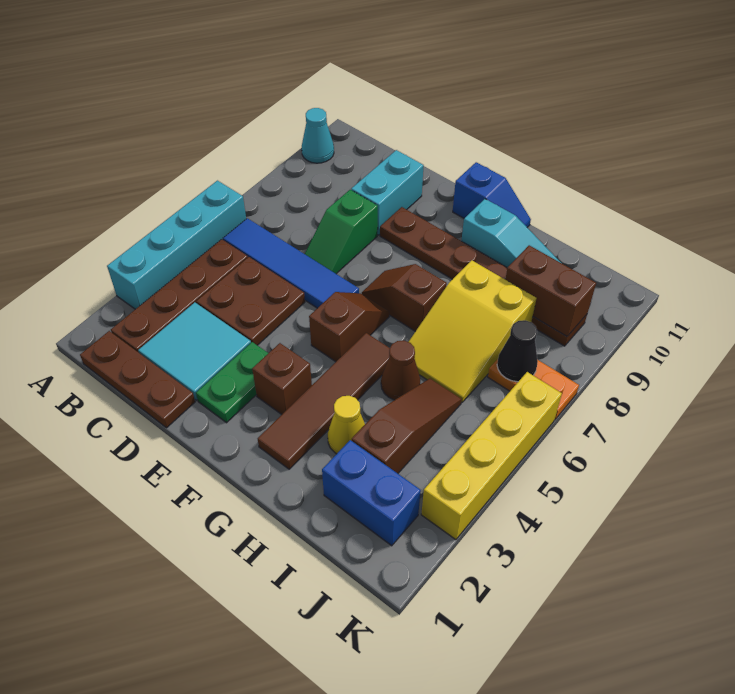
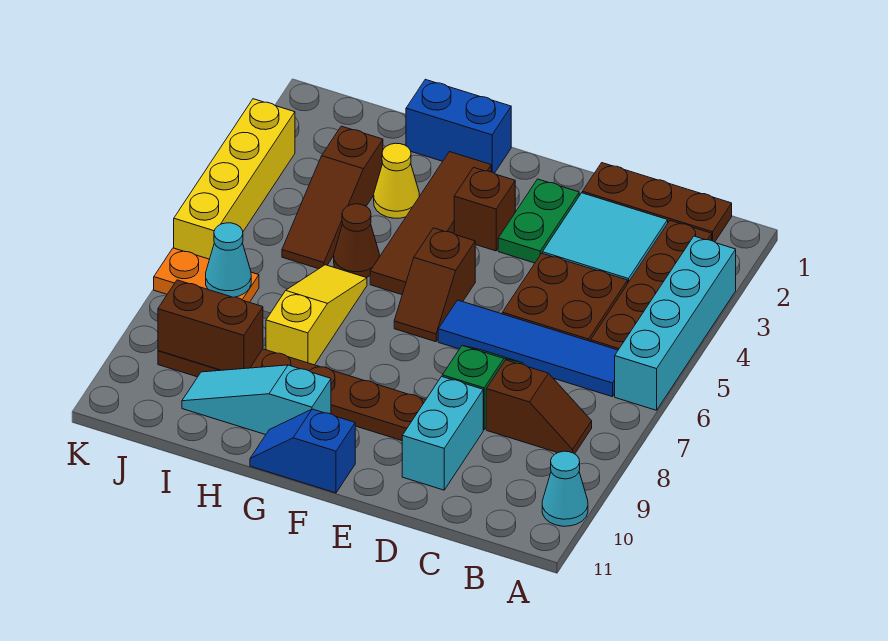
brown slope F7:G7 level 1 top G -> brown slope B8:C8 level 1 top C
yellow slope H6:I8 level 1 top 8 -> yellow slope H6:H8 level 1 top 8
blue brick I2:J2 level 1 -> blue brick G1:H1 level 1
black cone J7 level 2 -> cyan cone J7 level 2

